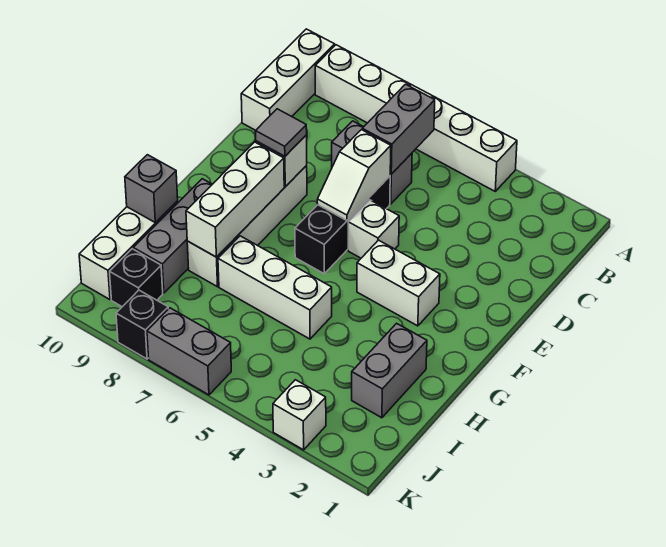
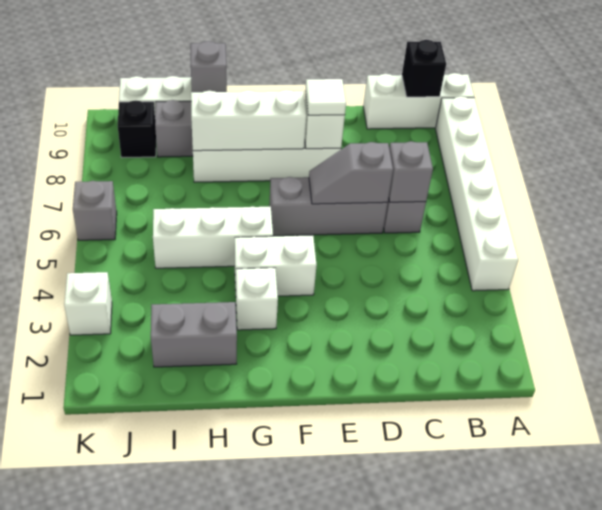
grey brick B6:C6 level 2 -> grey brick C6 level 2
black brick D6:F6 level 1 -> grey brick D6:F6 level 1
white slope D6:E6 level 2 top D -> grey slope D6:E6 level 2 top D
white brick E5 level 1 -> white brick G3 level 1
grey tile E8 level 3 -> white tile E8 level 3
white brick F3:F4 level 1 -> white brick F4:G4 level 1
white brick H5:H7 level 1 -> white brick G5:I5 level 1
grey brick K6:K7 level 1 -> grey brick K6 level 1
black brick K8 level 1 -> black brick B10 level 2

